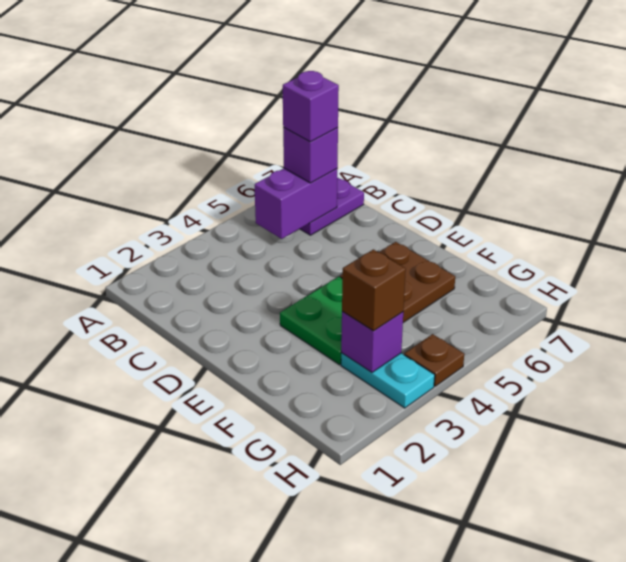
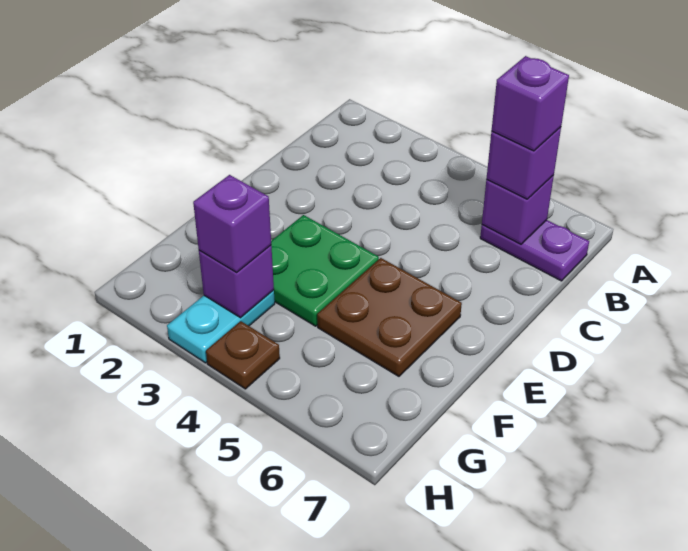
purple brick B5:B6 level 2 -> purple brick B6 level 2
brown brick G3 level 3 -> purple brick G3 level 3

